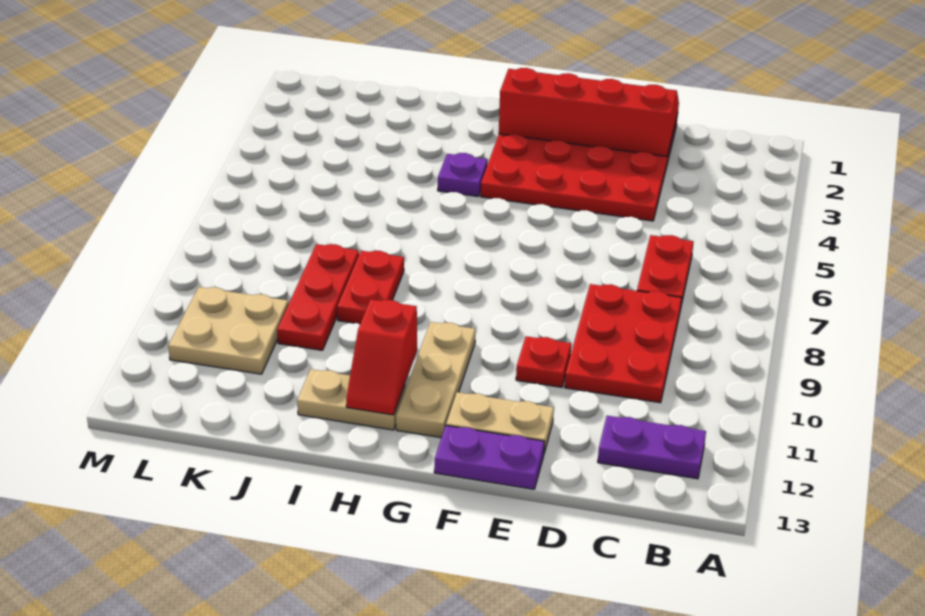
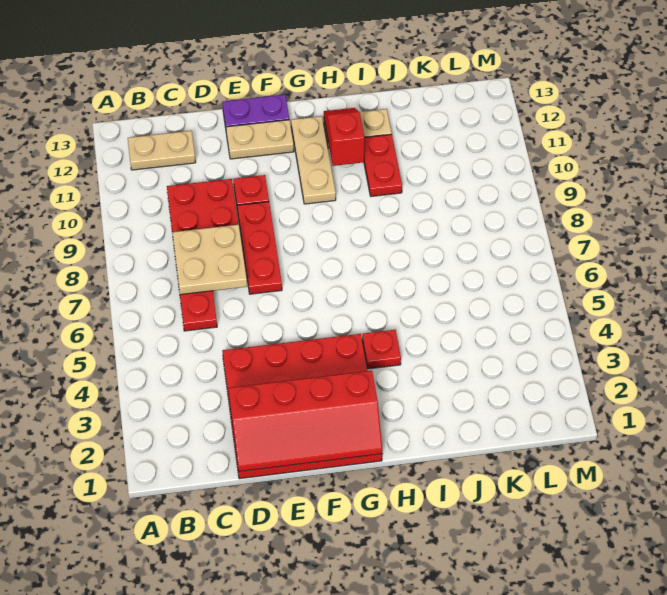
purple plate B12:C12 level 1 -> tan plate B12:C12 level 1
purple plate H4 level 1 -> red plate H4 level 1
red plate I8:I9 level 1 -> red plate I10:I11 level 1
red plate J8:J10 level 1 -> red plate E7:E9 level 1
tan plate K10:L11 level 1 -> tan plate C7:D8 level 2

